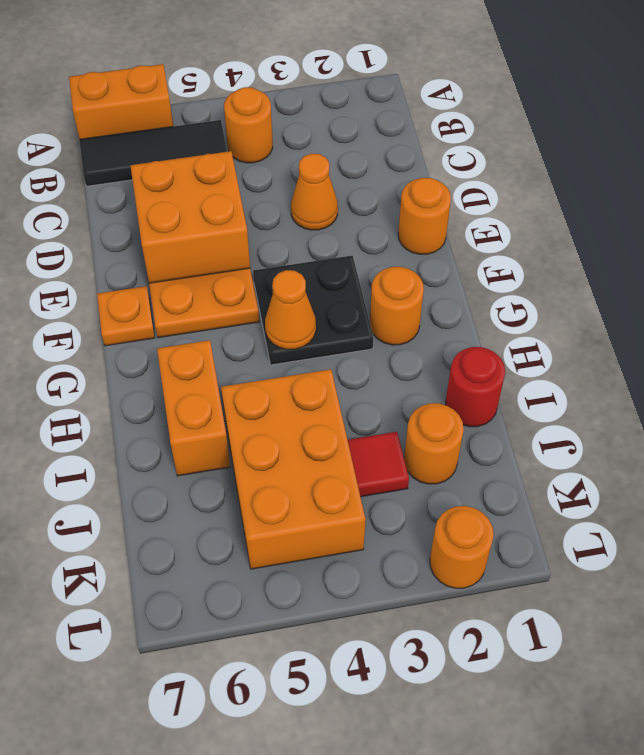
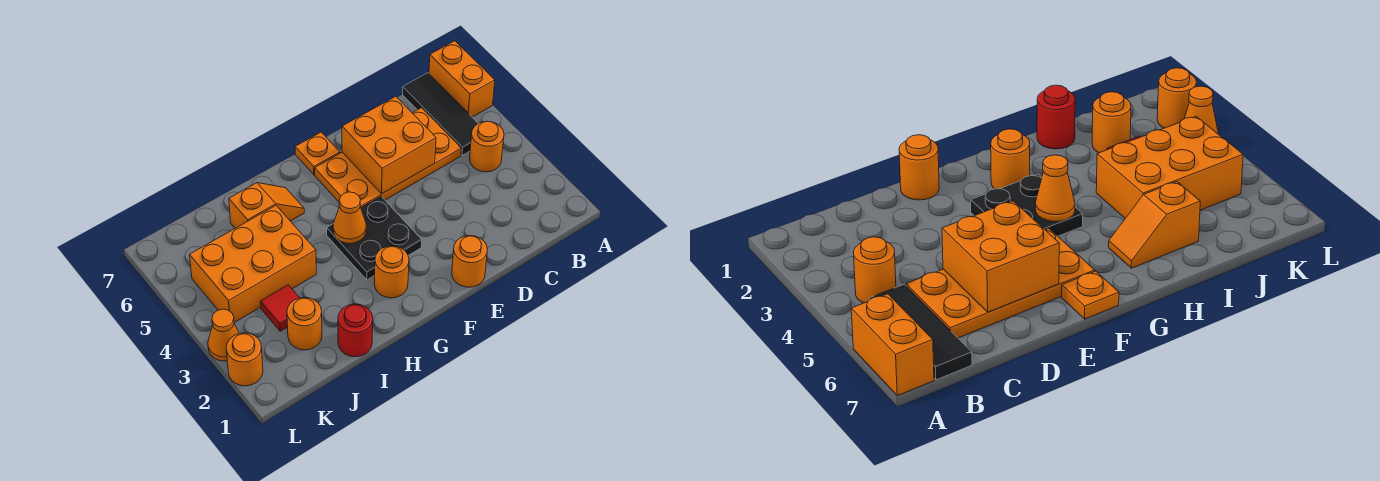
orange cone D3 level 1 -> orange cone L3 level 1
orange brick H6:I6 level 1 -> orange slope H6:I6 level 1 top I

